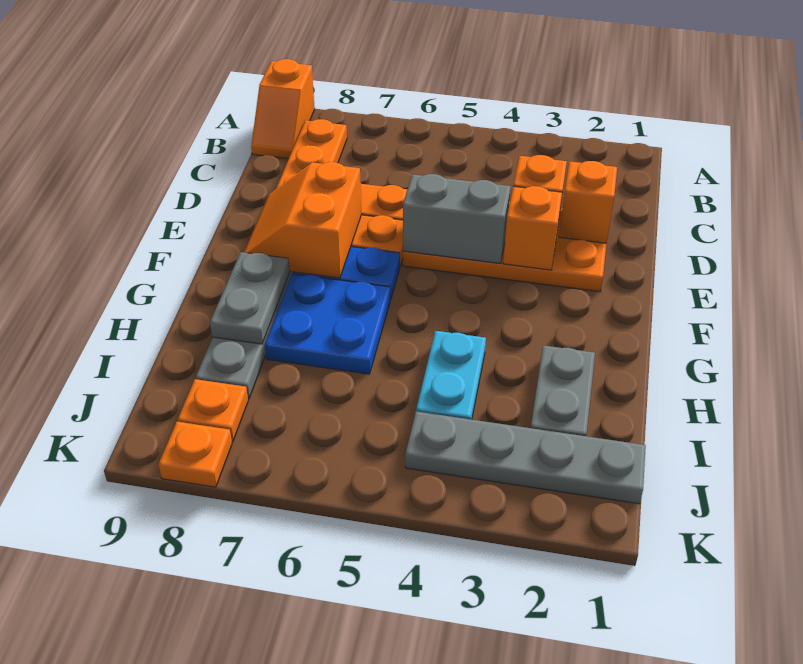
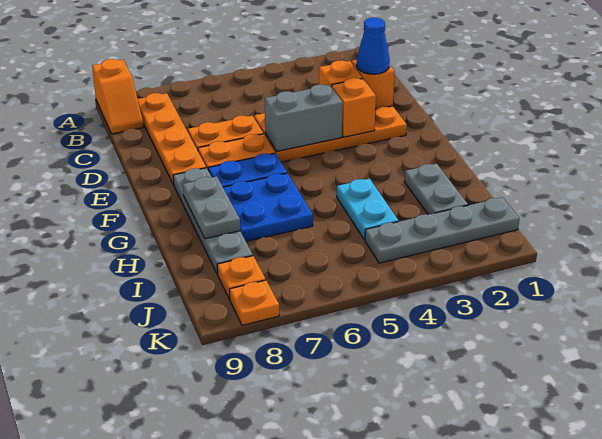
none -> blue cone D2 level 3
orange slope E7:F8 level 2 top 7 -> none

